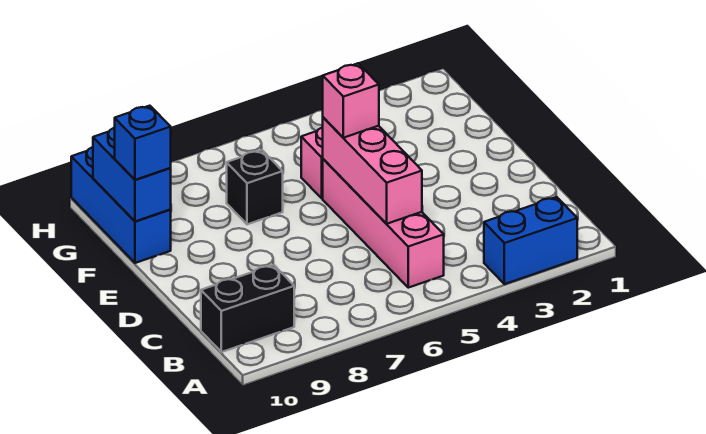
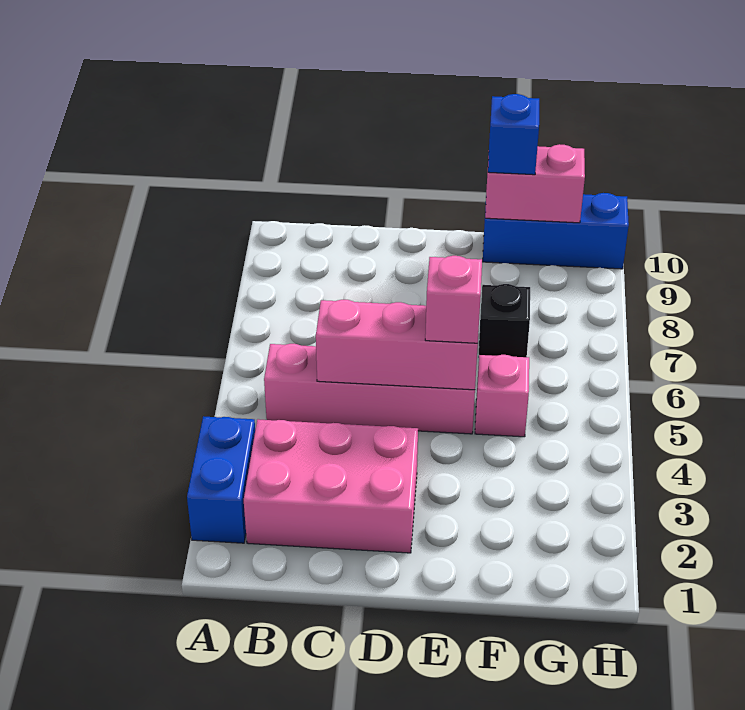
none -> pink brick B2:D3 level 1
black brick B9:B10 level 1 -> none
blue brick F10:G10 level 2 -> pink brick F10:G10 level 2

